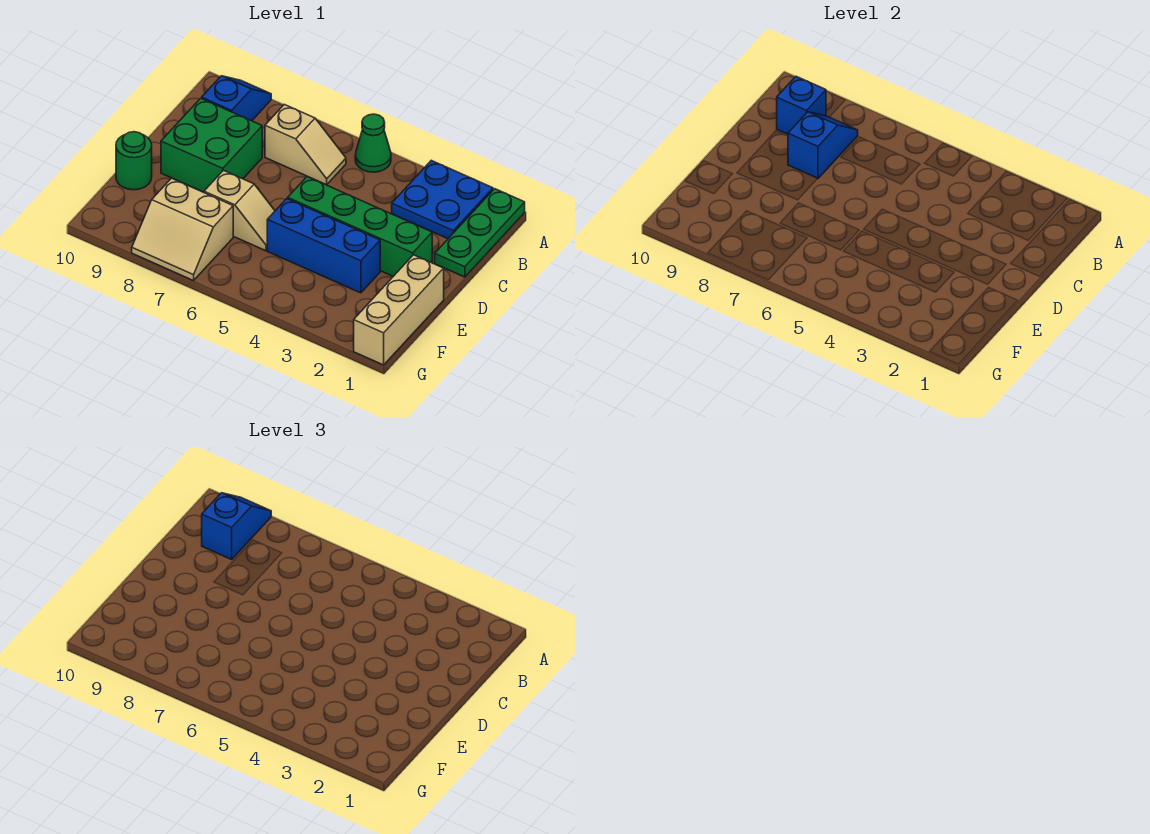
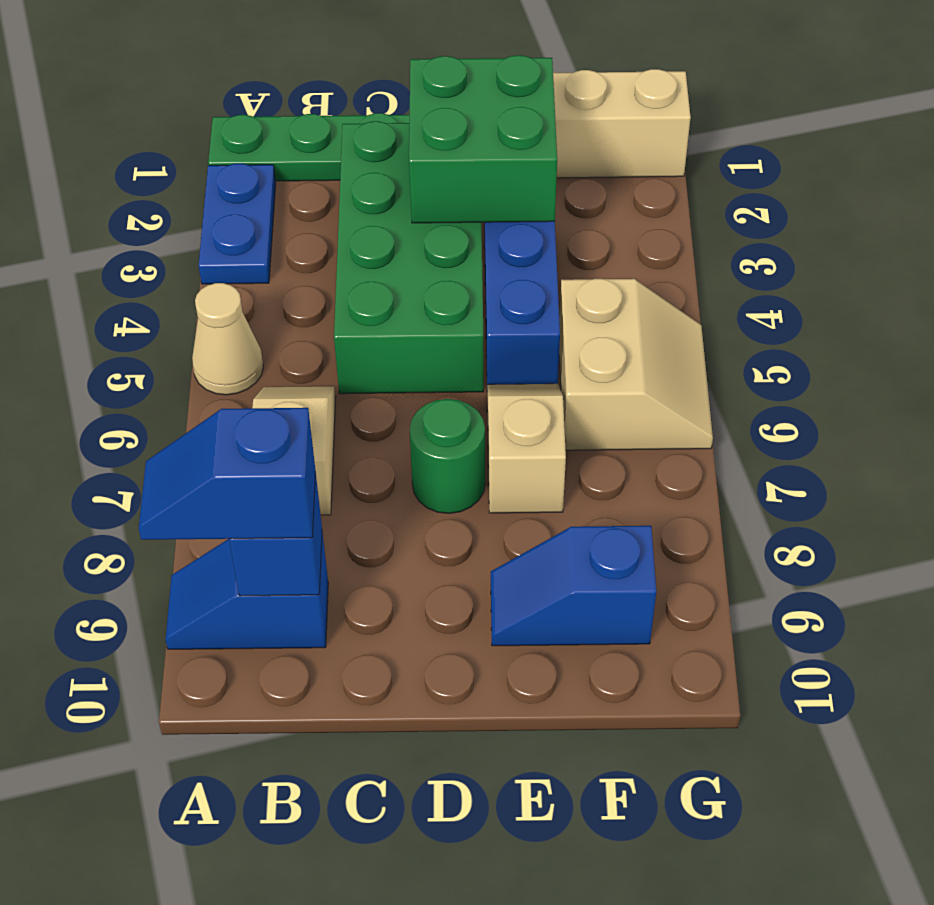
blue plate A2:B3 level 1 -> blue plate A2:A3 level 1
green cone A5 level 1 -> tan cone A5 level 1
blue slope B8:C8 level 2 top C -> blue slope E9:F9 level 1 top F
green brick C8:D9 level 1 -> green brick D2:E3 level 2
green brick D2:D5 level 1 -> green brick C2:D5 level 1
green round brick E10 level 1 -> green round brick D7 level 1
tan slope F7:G8 level 1 top F -> tan slope F5:G6 level 1 top F

